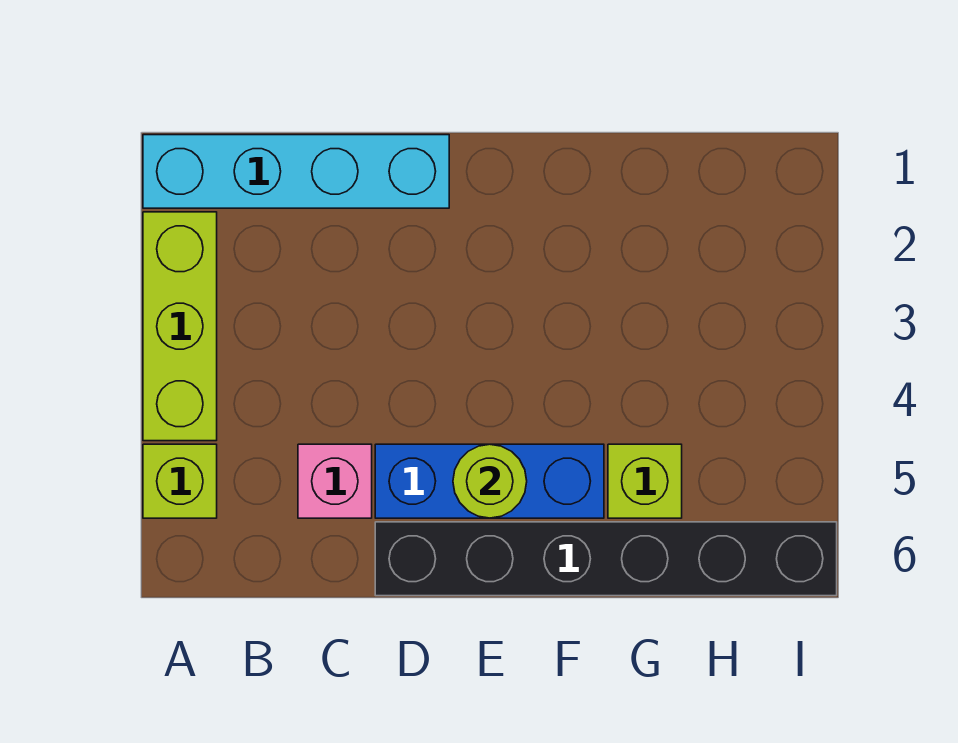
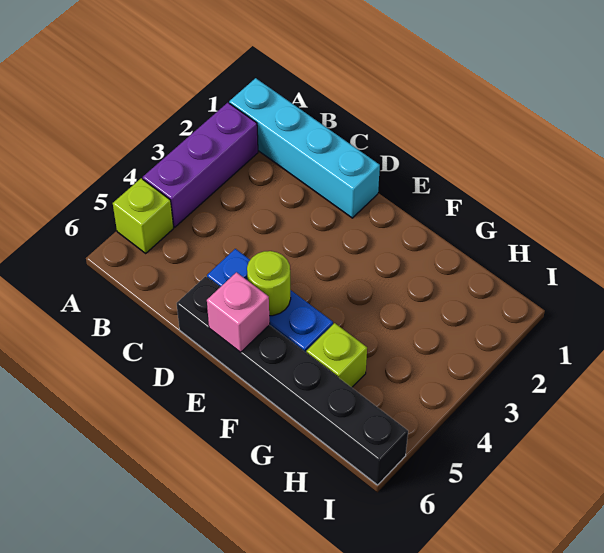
lime brick A2:A4 level 1 -> purple brick A2:A4 level 1
pink brick C5 level 1 -> pink brick E6 level 2

